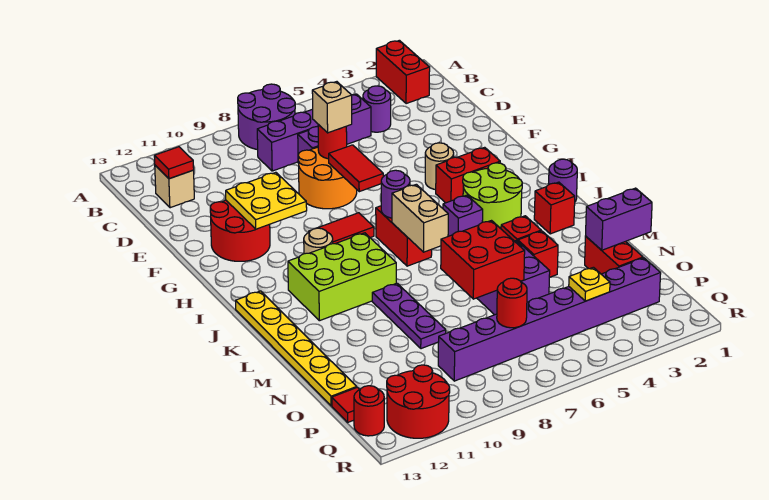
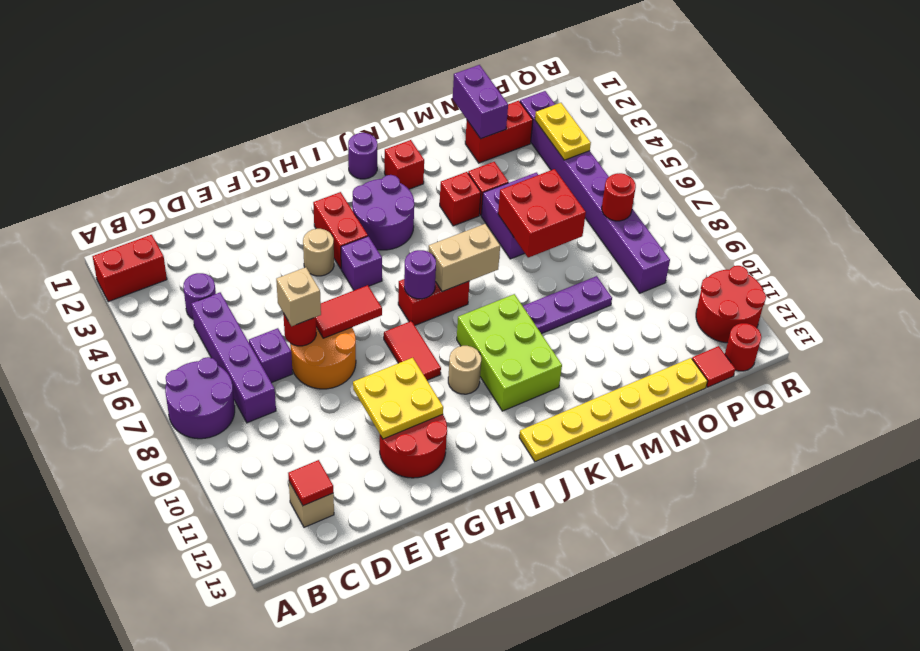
lime round brick I3:J4 level 1 -> purple round brick I3:J4 level 1
purple brick J5 level 1 -> purple brick H5 level 1
yellow plate P4 level 2 -> yellow plate P3:P4 level 2

